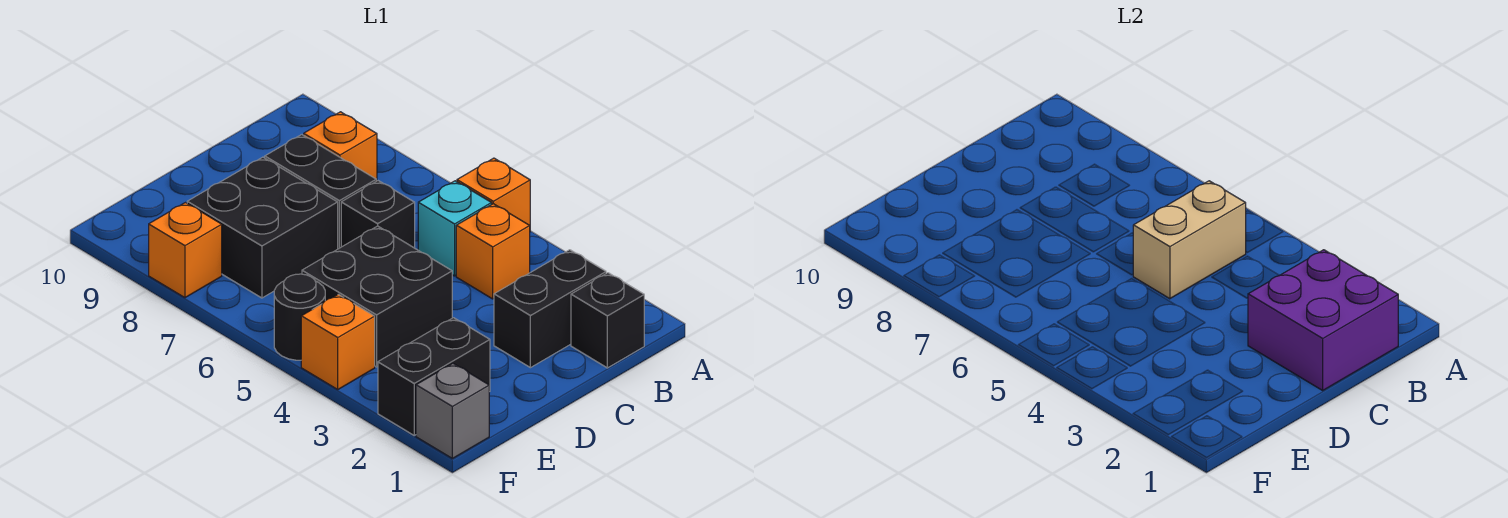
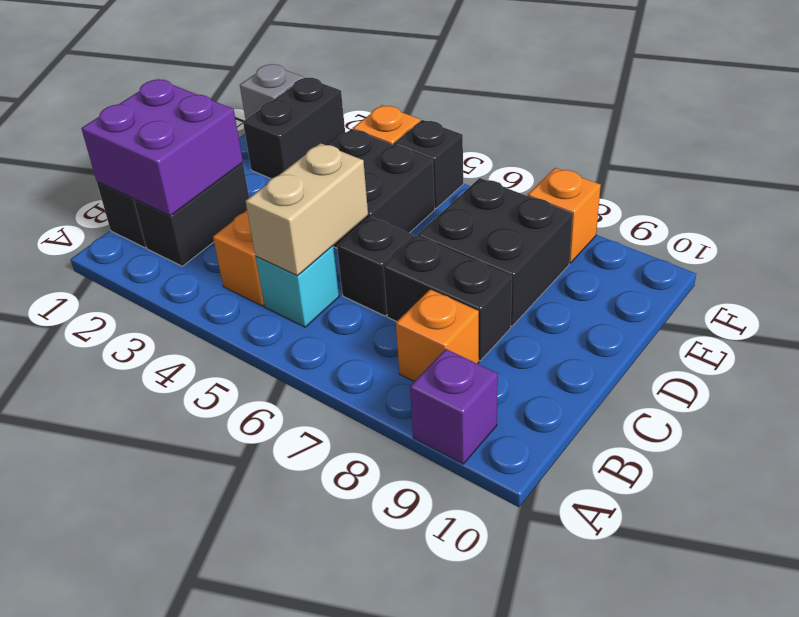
orange brick A5 level 1 -> none
none -> purple brick A9 level 1
black round brick F5 level 1 -> black brick F5 level 1

